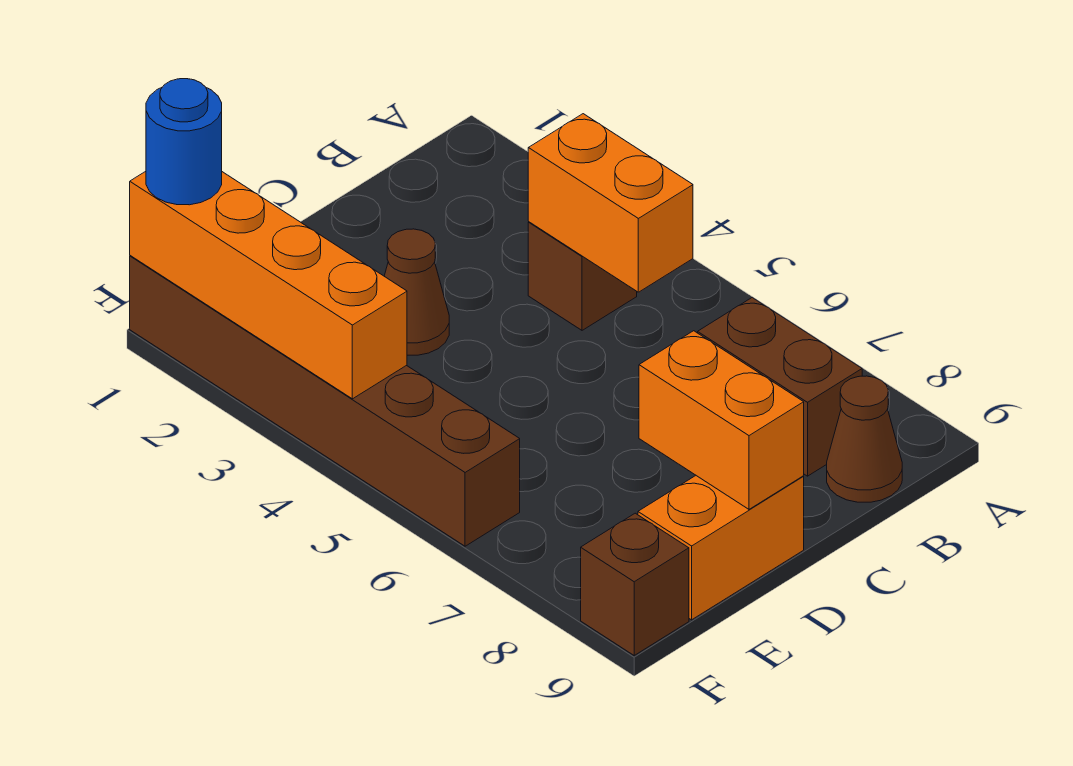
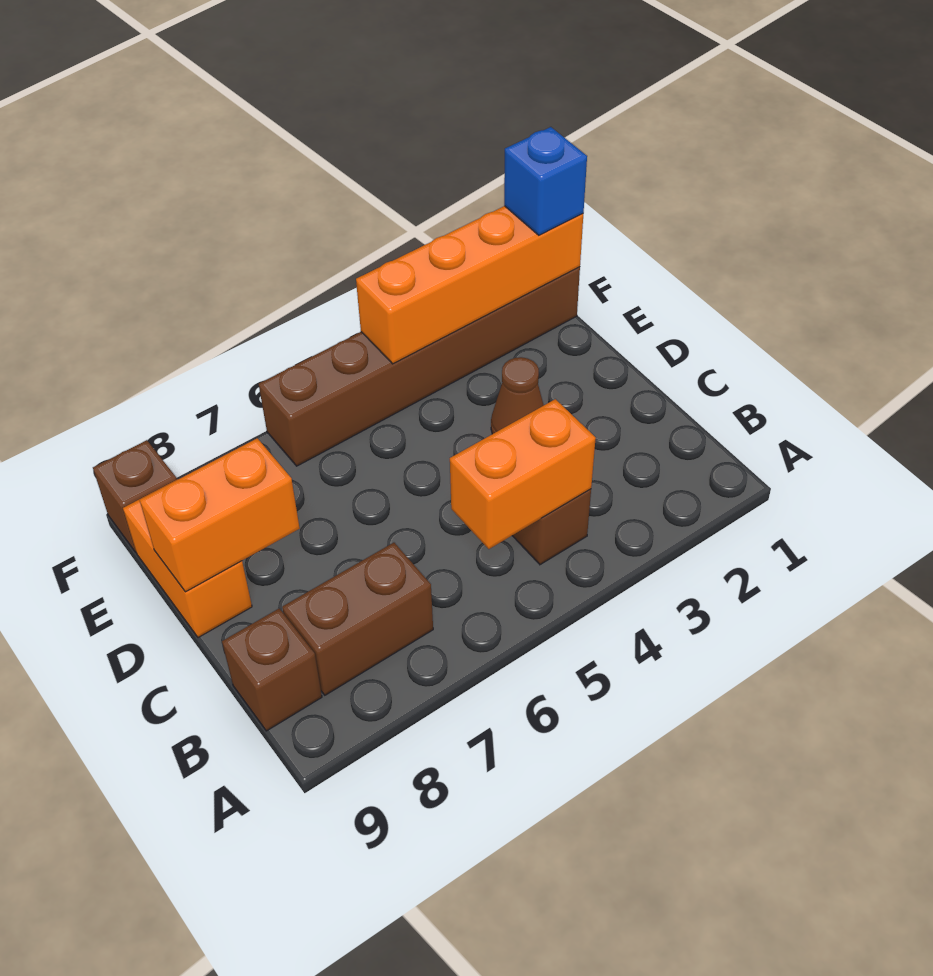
brown cone B9 level 1 -> brown brick B9 level 1
blue round brick F1 level 3 -> blue brick F1 level 3

